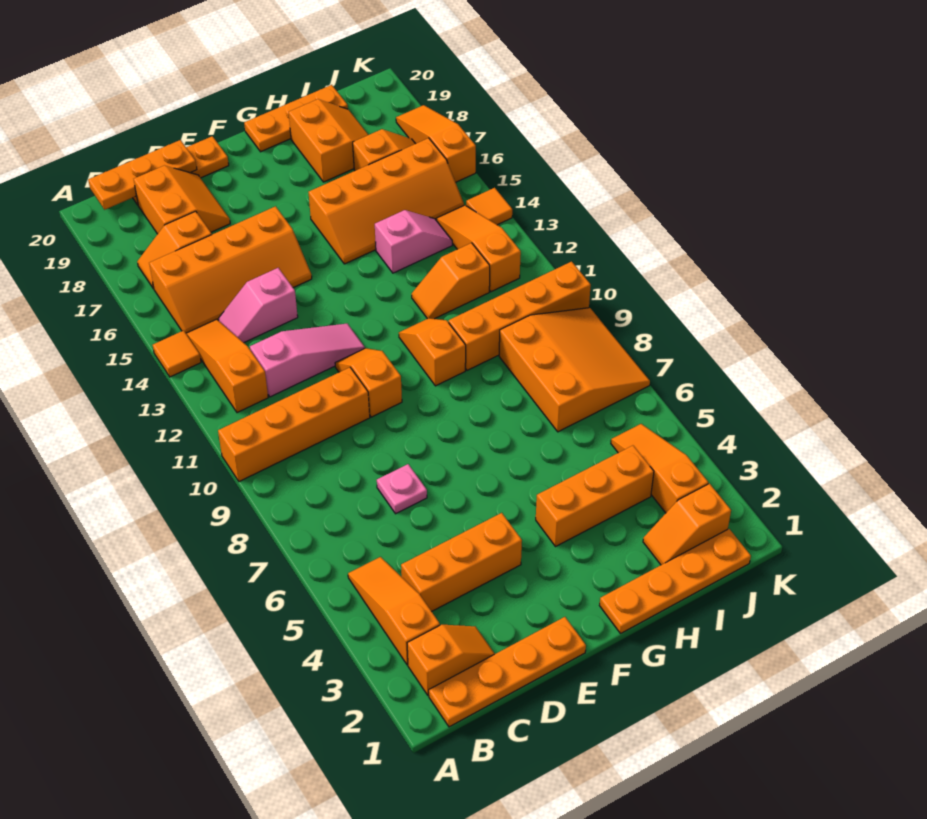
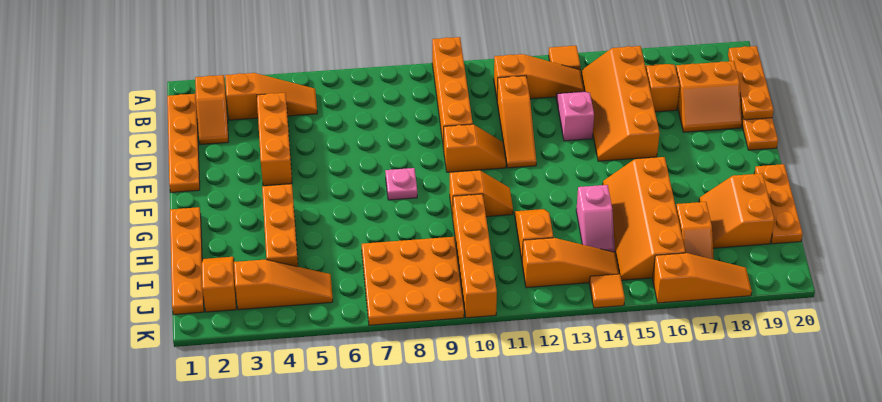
pink slope C12:E12 level 1 top C -> orange slope C12:E12 level 1 top C
pink plate D7 level 1 -> pink plate F8 level 1
orange slope H18:I19 level 1 top H -> orange slope H18:I19 level 1 top 19
orange slope I7:K9 level 1 top I -> orange plate I7:K9 level 1

